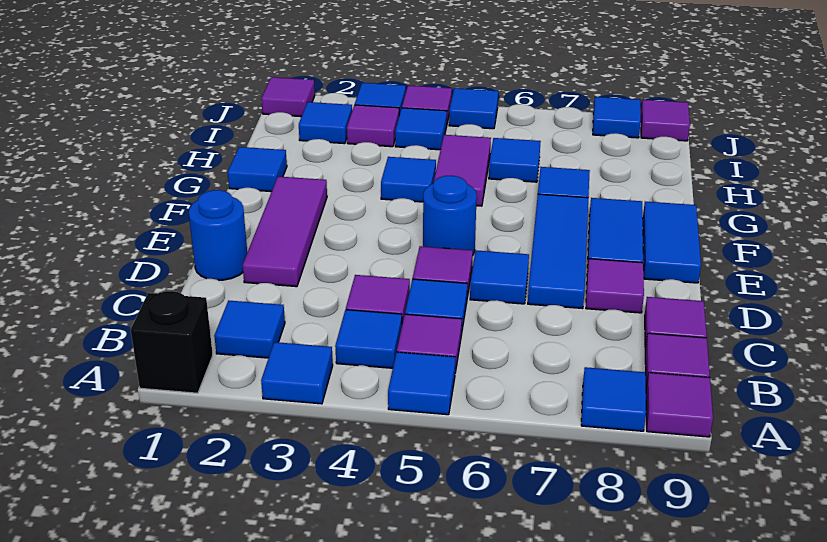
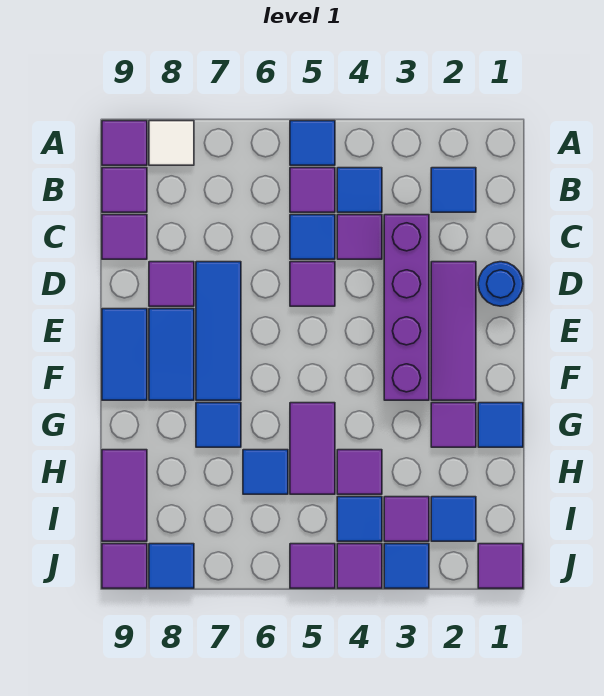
black brick A1 level 1 -> none
blue tile A3 level 1 -> none
blue tile A8 level 1 -> white tile A8 level 1
none -> purple brick C3:F3 level 1
blue tile D6 level 1 -> none
blue round brick E5 level 1 -> none
none -> purple tile G2 level 1
blue tile G4 level 1 -> none
none -> purple tile H4 level 1
none -> purple tile H9:I9 level 1
blue tile J5 level 1 -> purple tile J5 level 1

